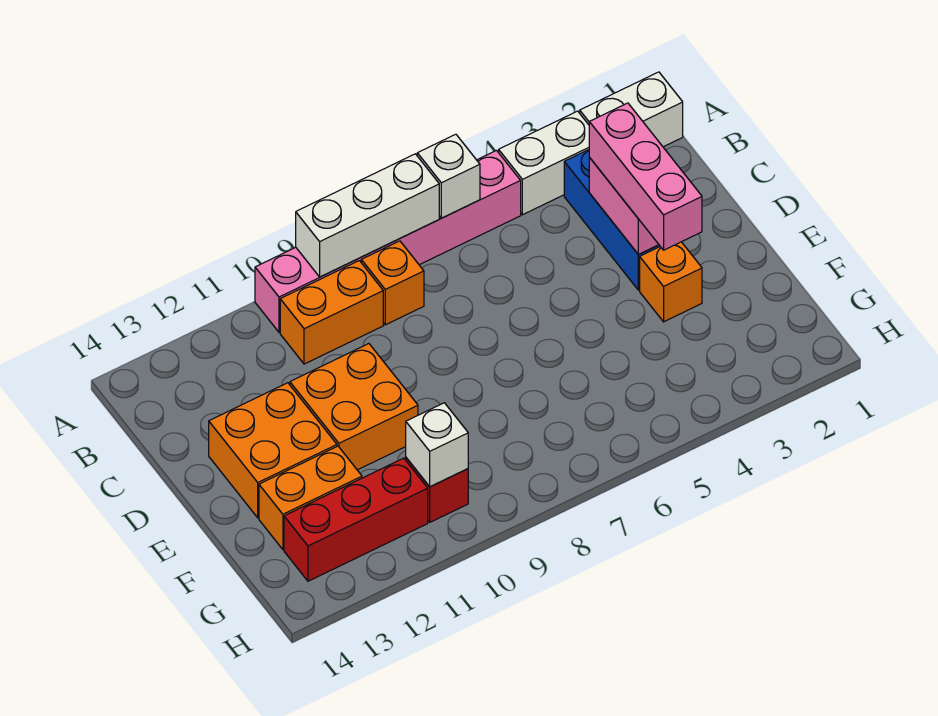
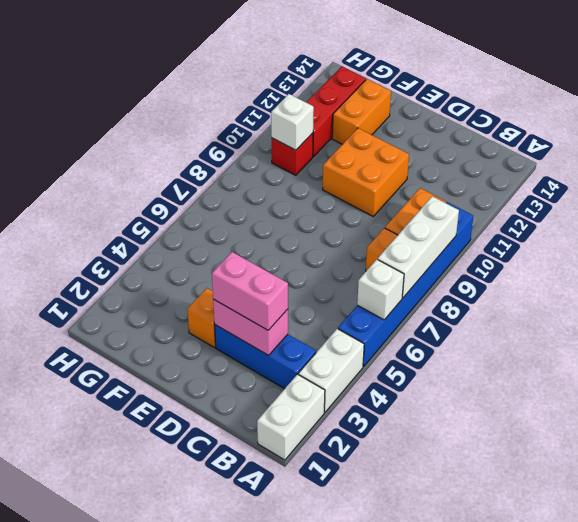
pink brick A5:A10 level 1 -> blue brick A5:A10 level 1
pink brick C3:E3 level 3 -> pink brick C3:D3 level 3
orange brick D12:E13 level 1 -> none

